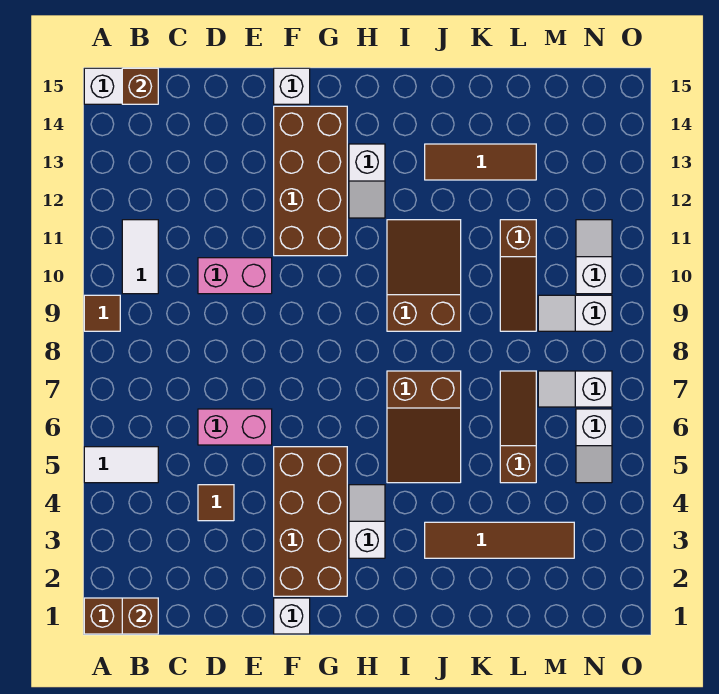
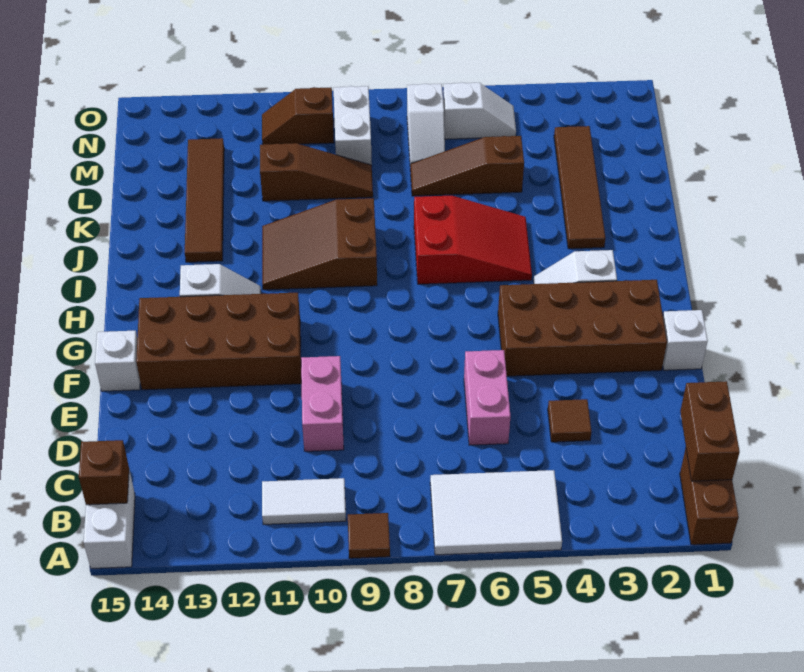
white tile A5:B5 level 1 -> white tile A5:B7 level 1
brown brick B1 level 2 -> brown brick B1:C1 level 2
brown slope I5:J7 level 1 top 7 -> red slope I5:J7 level 1 top 7
brown tile J13:L13 level 1 -> brown tile J13:M13 level 1
white slope M9:N9 level 1 top N -> white brick M9:N9 level 1
white slope N10:N11 level 1 top 10 -> brown slope N10:N11 level 1 top 10

